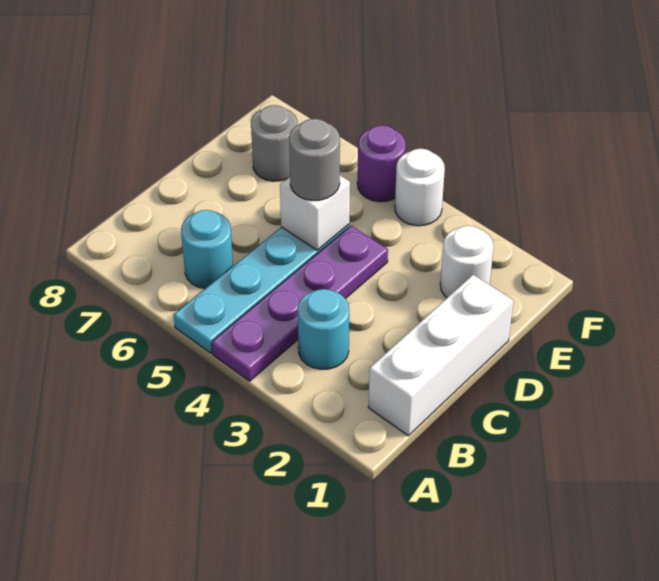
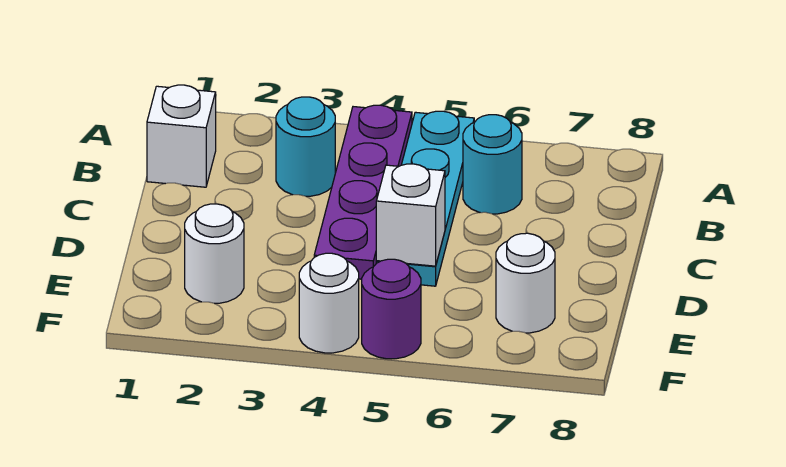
white brick B1:D1 level 1 -> white brick B1 level 1
grey round brick D5 level 3 -> none
grey round brick E7 level 1 -> white round brick E7 level 1

